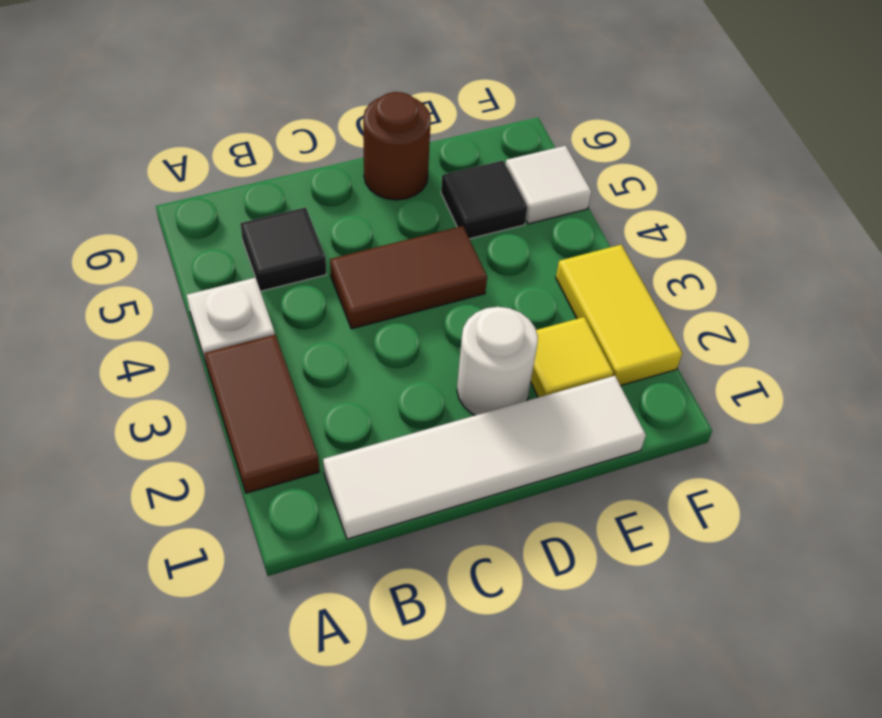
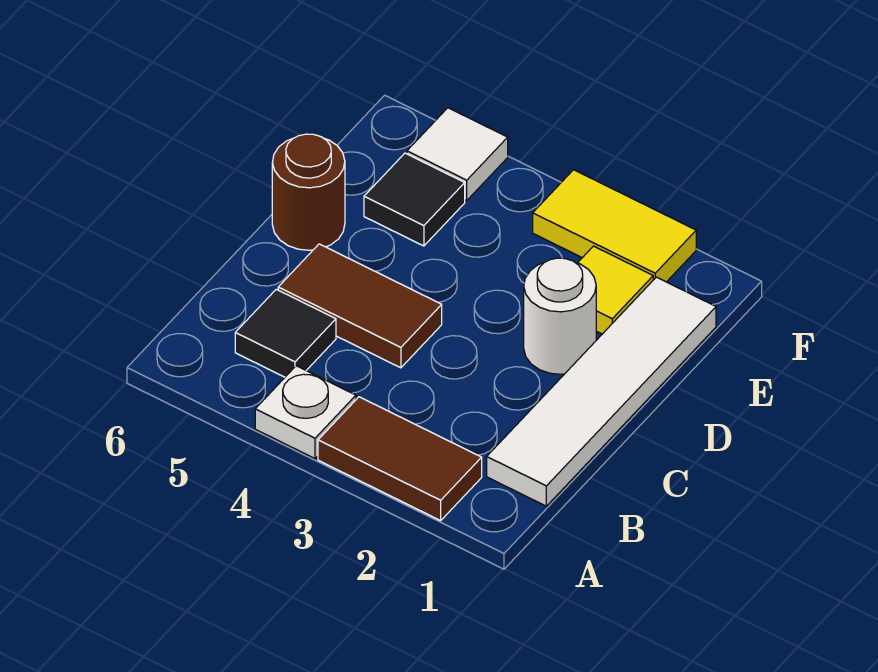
brown tile C4:D4 level 1 -> brown tile C4:C5 level 1

